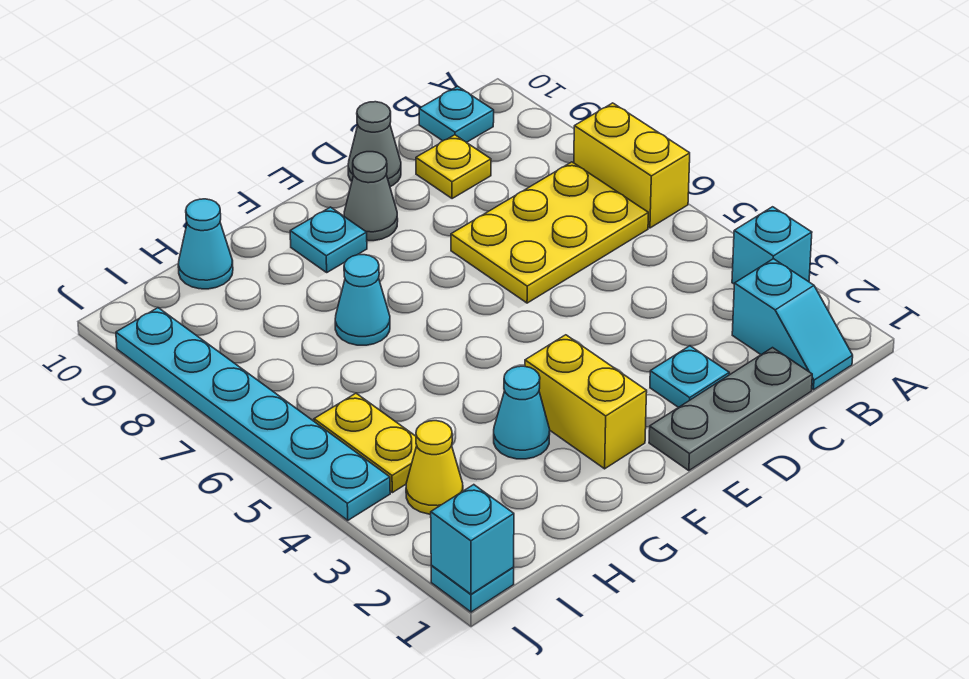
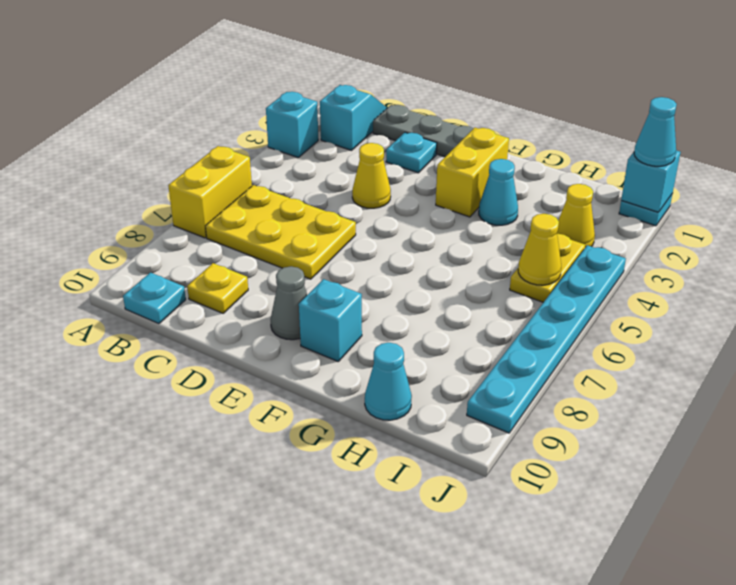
none -> yellow cone D4 level 1
grey cone D10 level 1 -> none
cyan plate F9 level 1 -> cyan brick F9 level 1
cyan cone G7 level 1 -> cyan cone J1 level 3
none -> yellow cone I5 level 2

